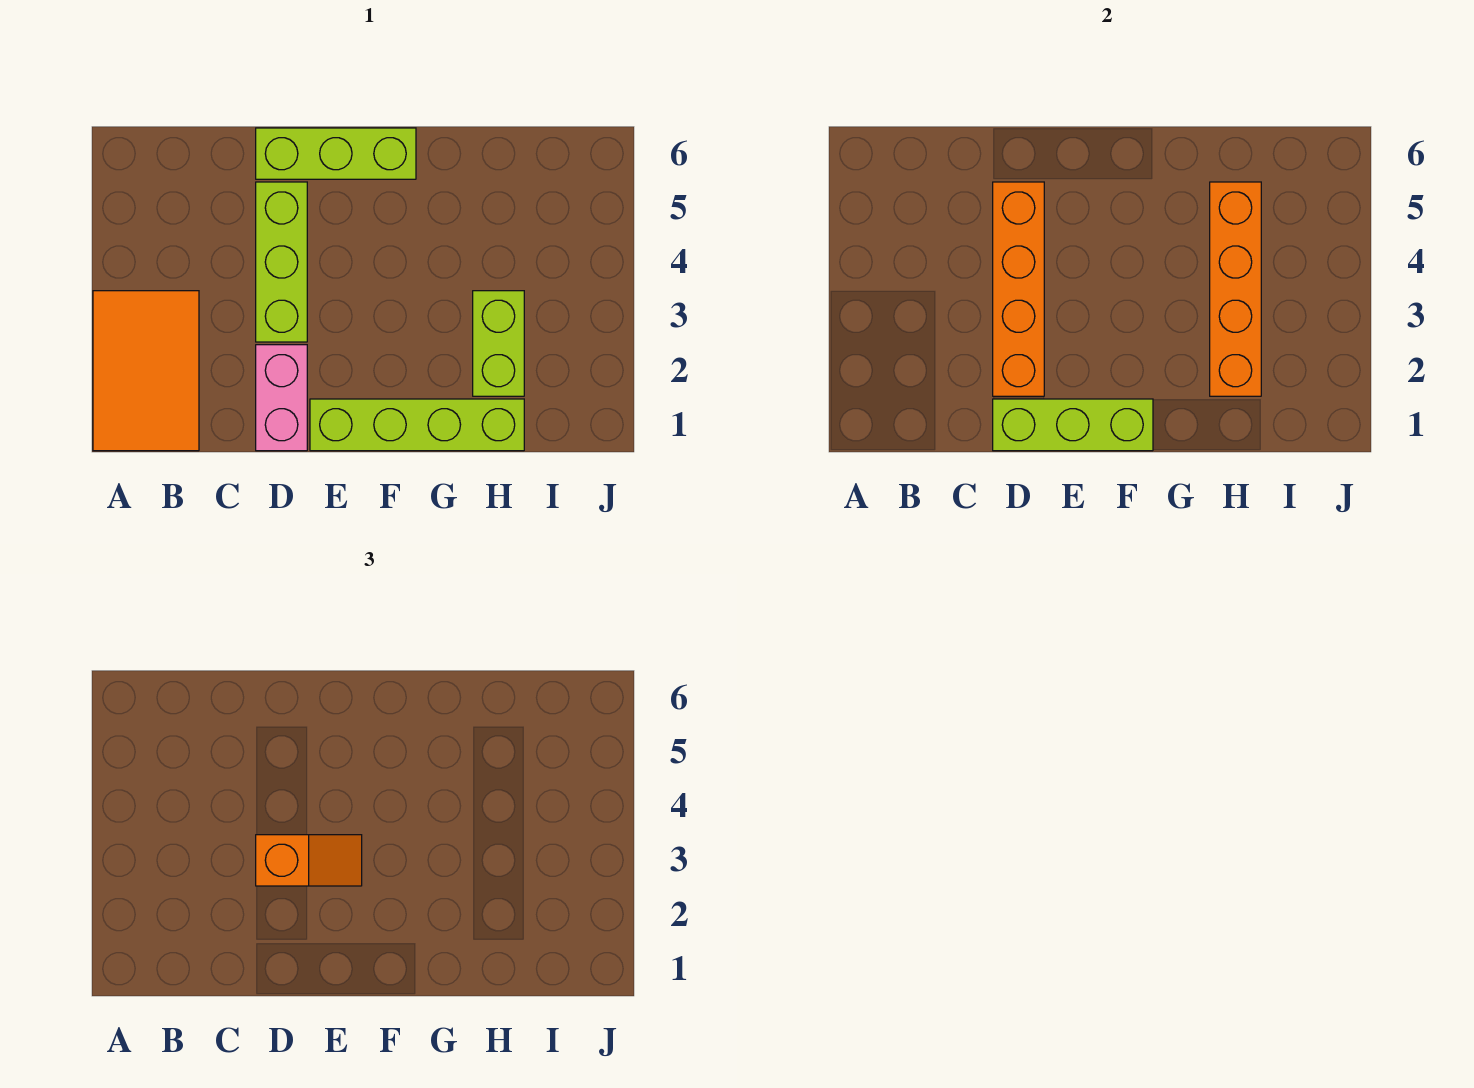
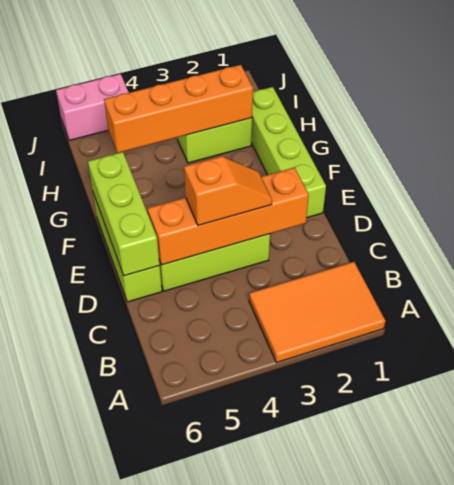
pink brick D1:D2 level 1 -> pink brick J5:J6 level 1
lime brick D1:F1 level 2 -> lime brick D6:F6 level 2
orange slope D3:E3 level 3 top D -> orange slope D3:D4 level 3 top 4

